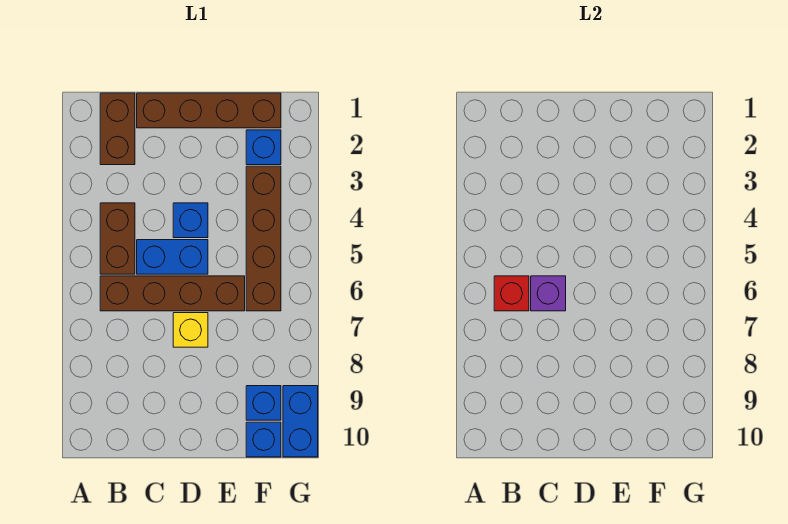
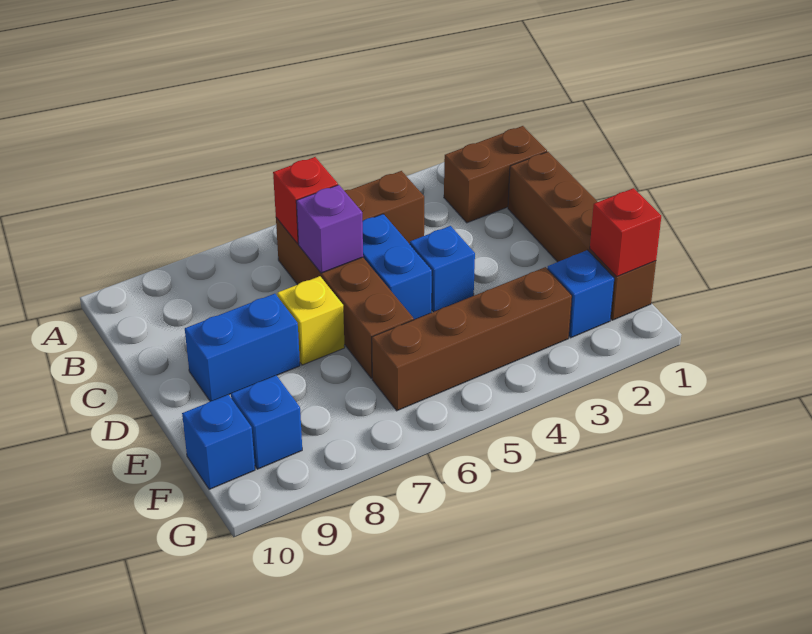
none -> red brick F1 level 2
blue brick G9:G10 level 1 -> blue brick D8:D9 level 1

